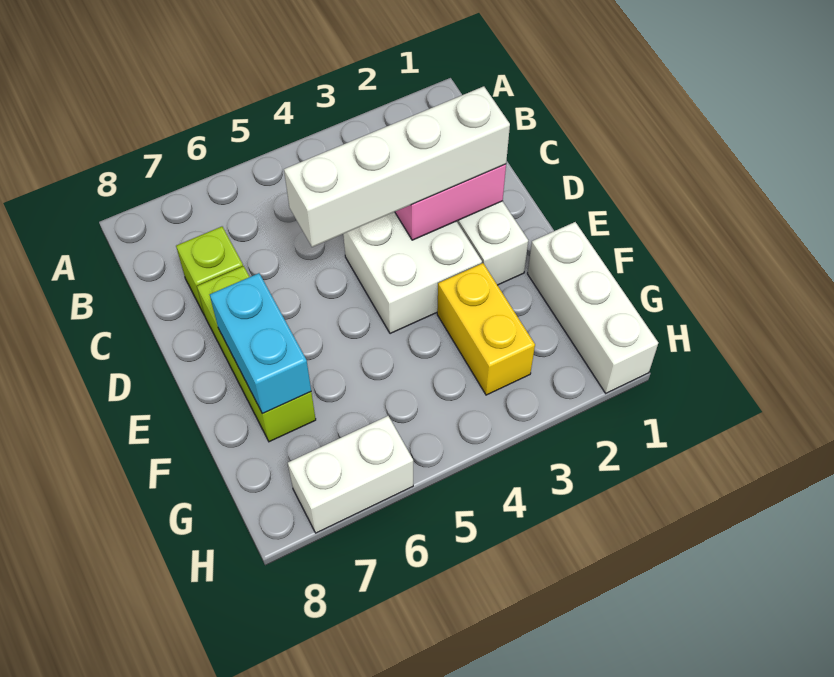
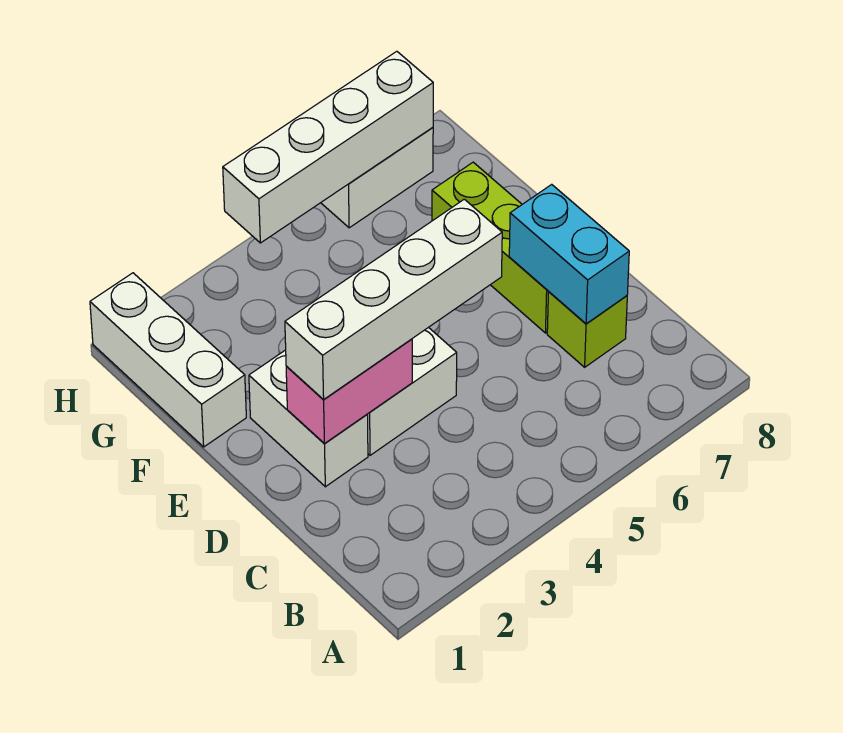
cyan brick E7:F7 level 2 -> cyan brick C7:D7 level 2
yellow brick F3:G3 level 1 -> none
none -> white brick H4:H7 level 2

